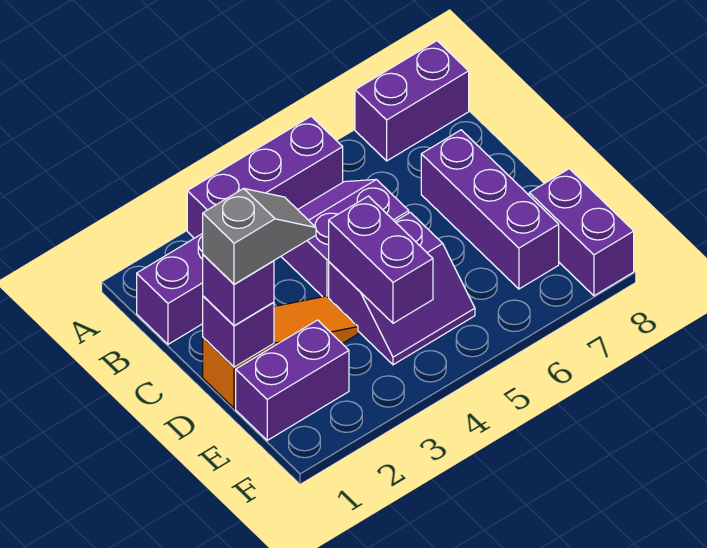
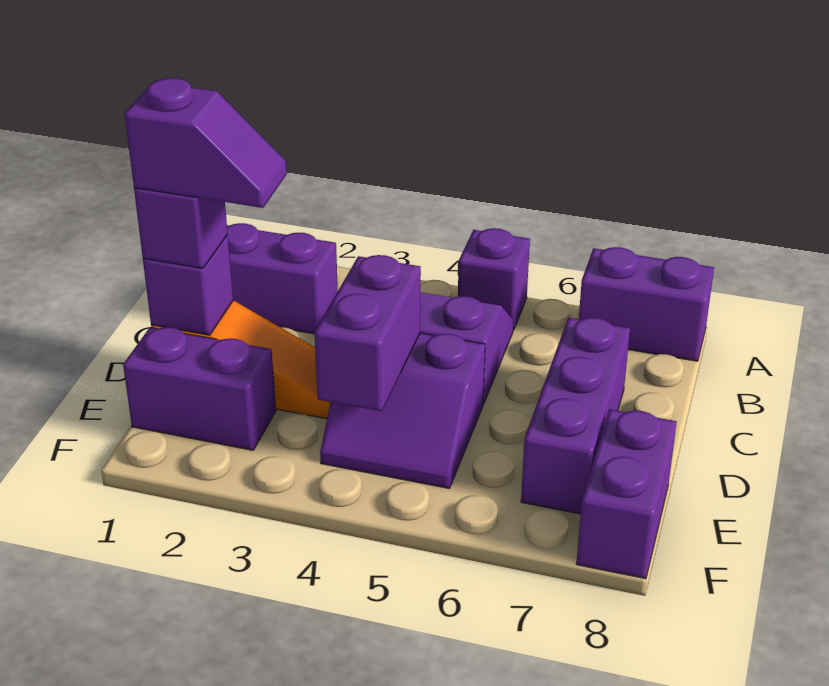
purple brick A3:A5 level 1 -> purple brick A5 level 1
grey slope D1:D2 level 4 top 1 -> purple slope D1:D2 level 4 top 1

